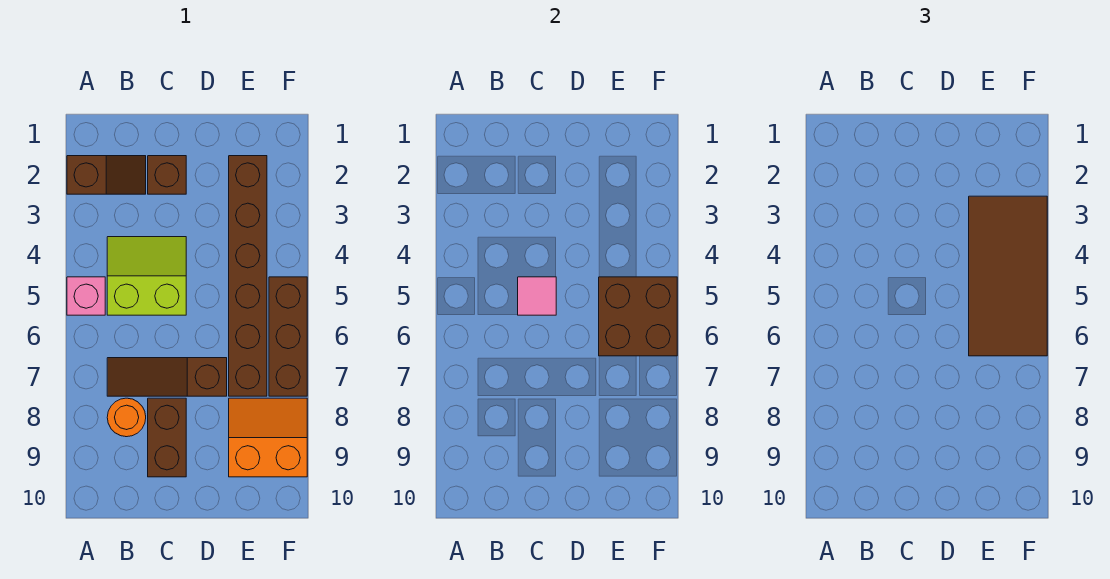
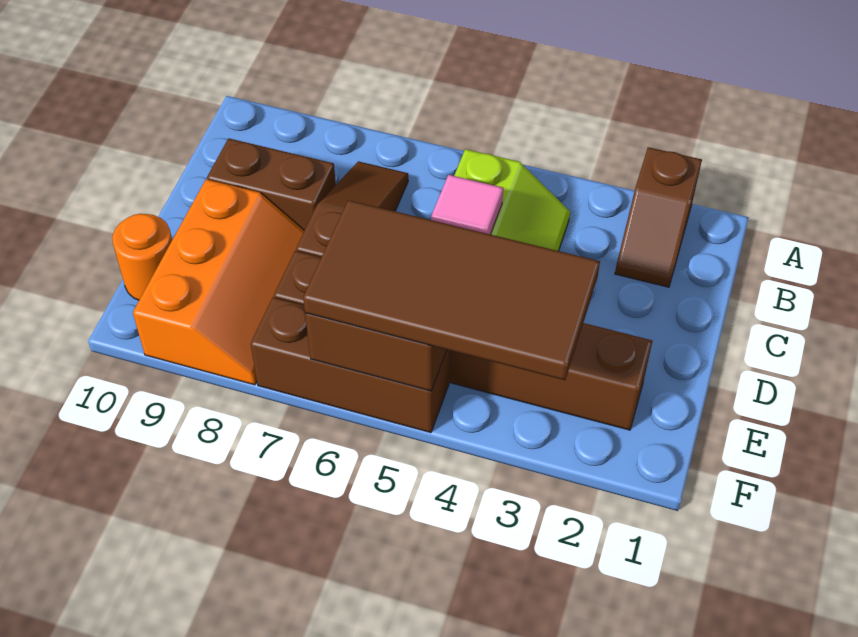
pink brick A5 level 1 -> none
orange round brick B8 level 1 -> orange round brick E10 level 1
brown brick C2 level 1 -> none
orange slope E8:F9 level 1 top 9 -> orange slope D8:F9 level 1 top 9

